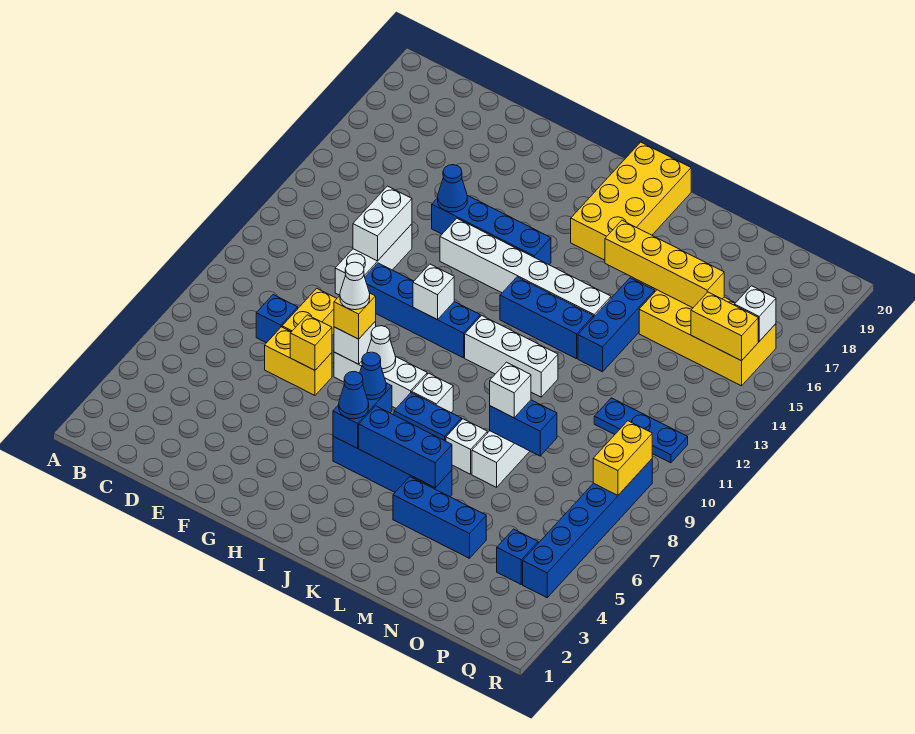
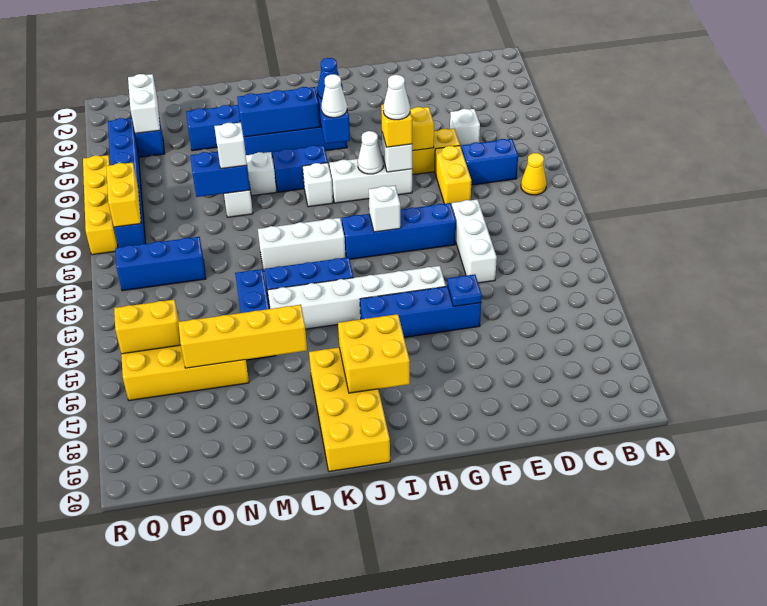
none -> yellow cone B9 level 1
blue brick D8 level 1 -> blue brick C8:D8 level 1
white brick E12:E13 level 2 -> white brick P3:P4 level 2
blue cone F15 level 2 -> blue plate F15 level 2
blue cone I6 level 3 -> white cone I6 level 3
none -> yellow brick I17:J18 level 2
blue plate O11:Q11 level 1 -> blue brick O11:Q11 level 1
white brick Q16 level 2 -> white brick D6 level 1
none -> yellow brick R6:R9 level 1

